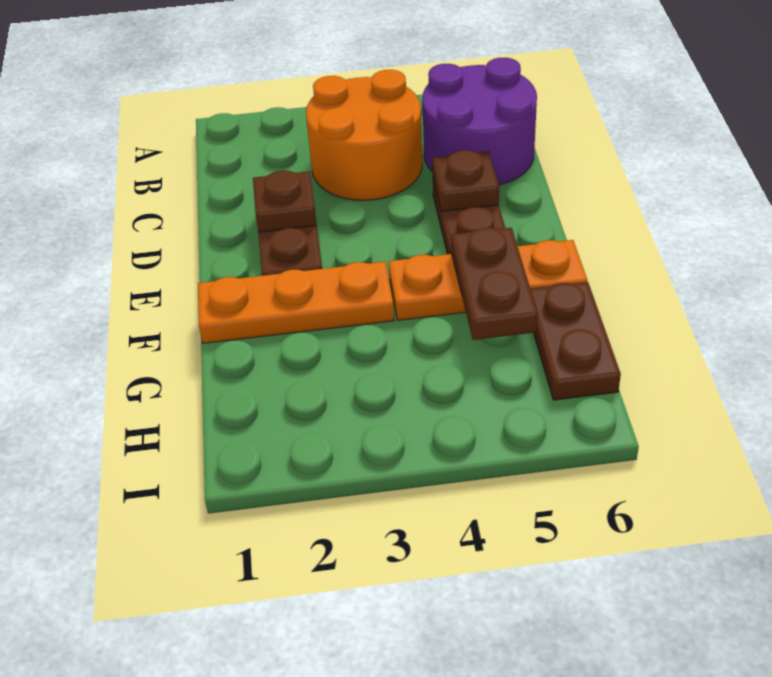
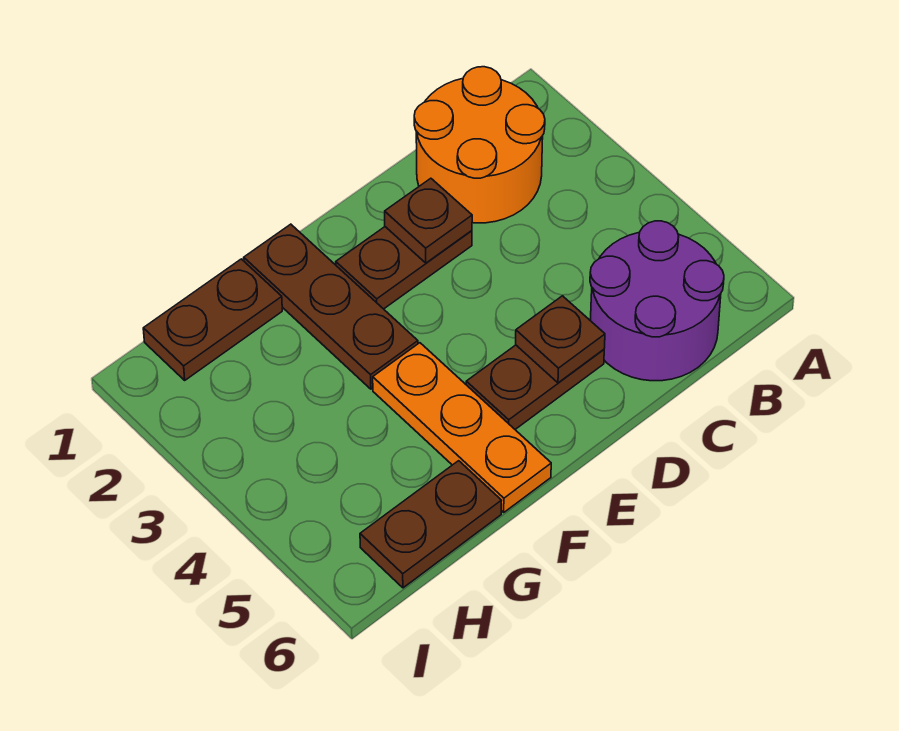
orange round brick B3:C4 level 1 -> orange round brick B1:C2 level 1
orange plate F1:F3 level 1 -> brown plate F1:F3 level 1
brown plate F5:G5 level 2 -> brown plate G1:H1 level 1

